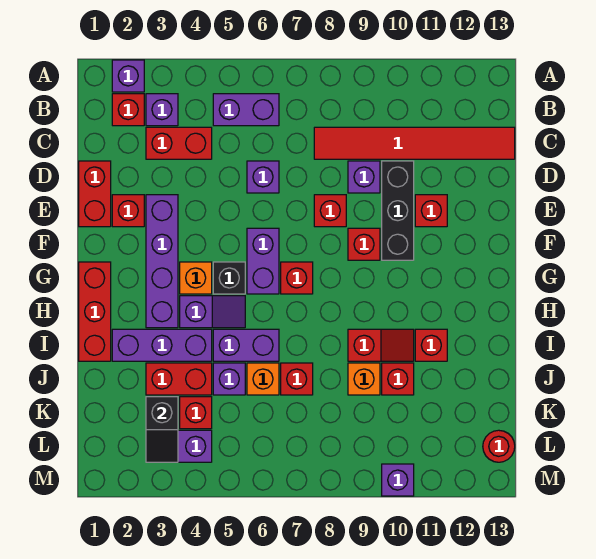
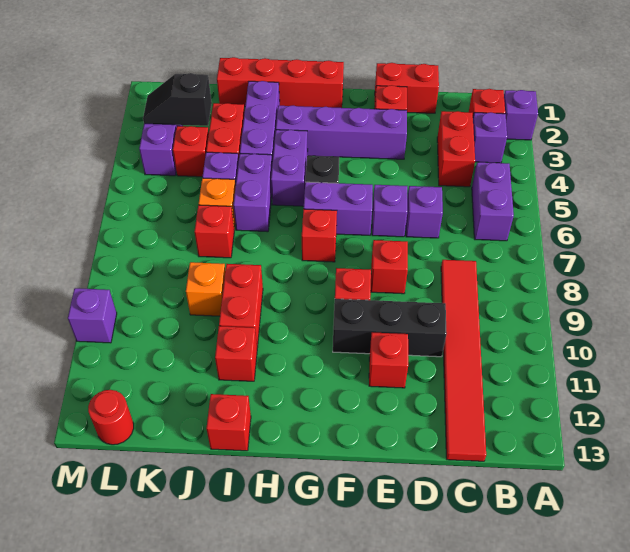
purple brick D9 level 1 -> purple brick E6 level 1
red brick G1:I1 level 1 -> red brick G1:J1 level 1
orange brick G4 level 1 -> none
purple slope H4:H5 level 1 top 4 -> purple brick H4:H5 level 1
red slope I9:I10 level 1 top 9 -> red brick I9:I10 level 1
red brick J10 level 1 -> red brick I13 level 1

